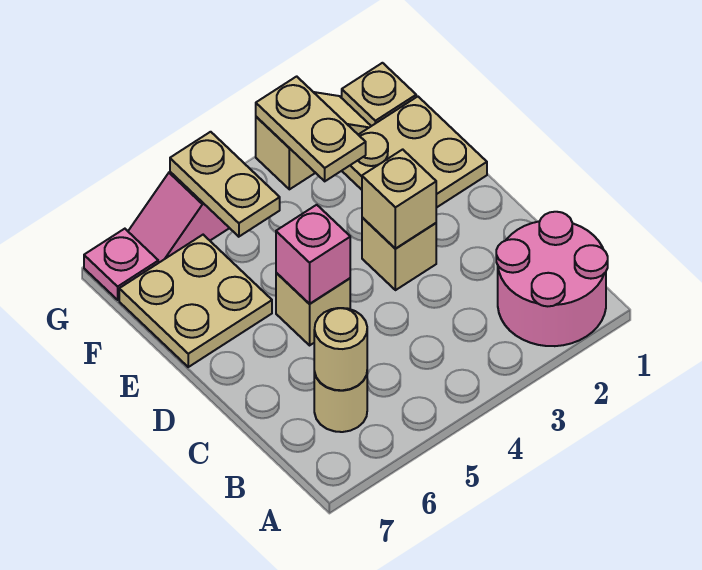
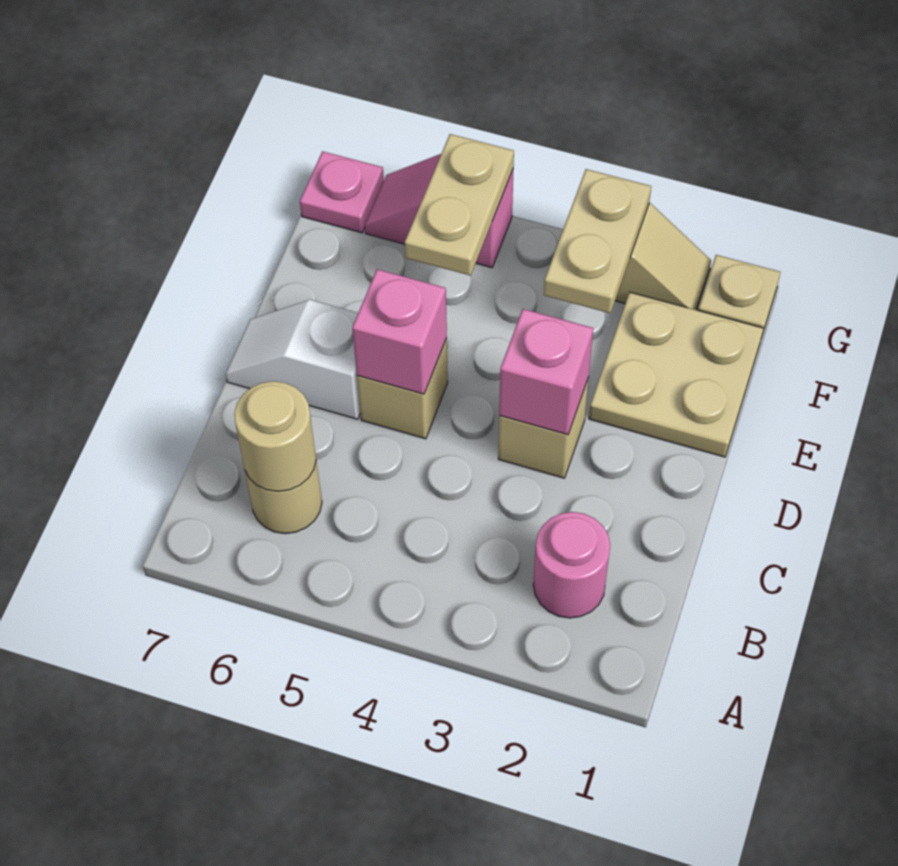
pink round brick A1:B2 level 1 -> pink round brick B2 level 1
tan brick D3 level 2 -> pink brick D3 level 2
none -> white slope D6:D7 level 1 top 6
tan plate E6:F7 level 1 -> none

